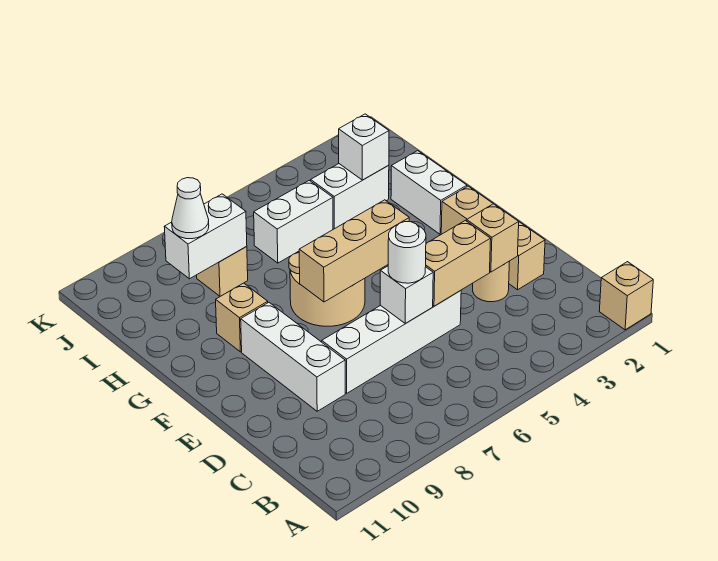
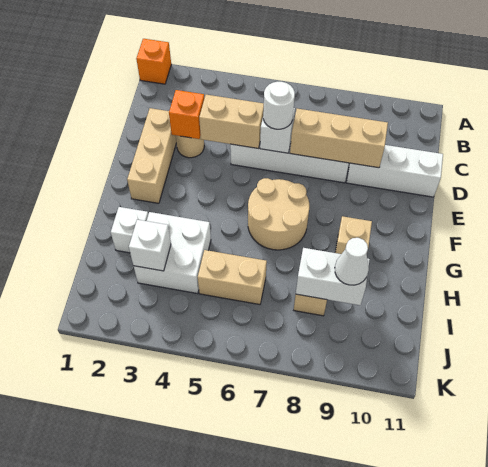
tan brick A1 level 1 -> orange brick A1 level 1
tan brick D3 level 2 -> orange brick D3 level 2
white brick D9:F9 level 1 -> white brick D9:D11 level 1
tan brick F5:F7 level 2 -> tan brick D7:D9 level 2
white brick G2:H2 level 1 -> white brick H2 level 1
white brick I3:I4 level 1 -> white brick H3:I4 level 1
white brick I5:I6 level 1 -> tan brick I5:I6 level 1

